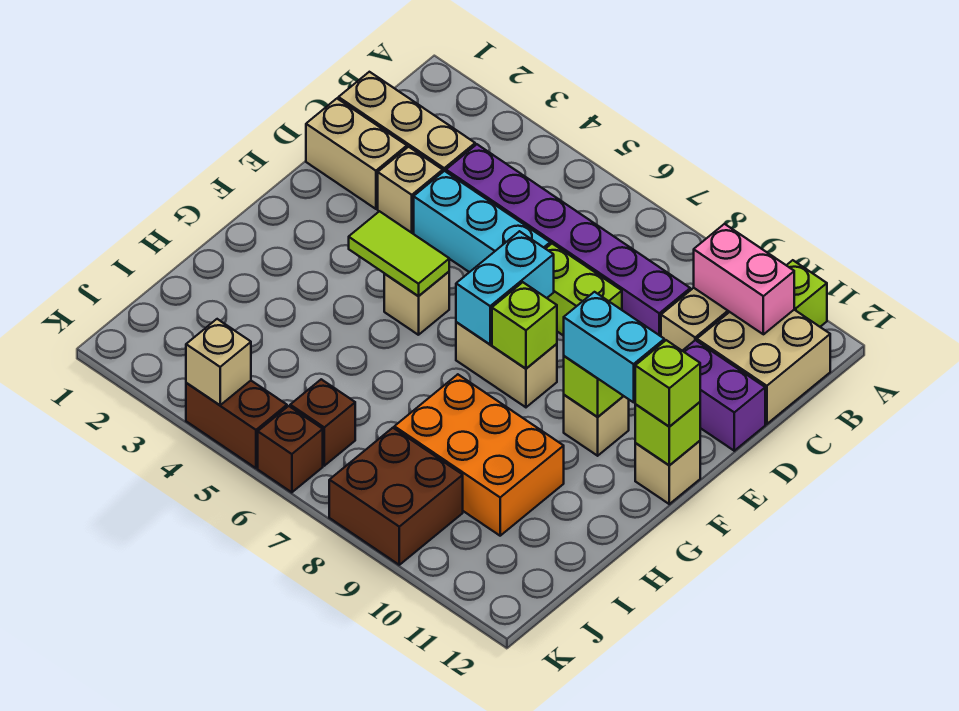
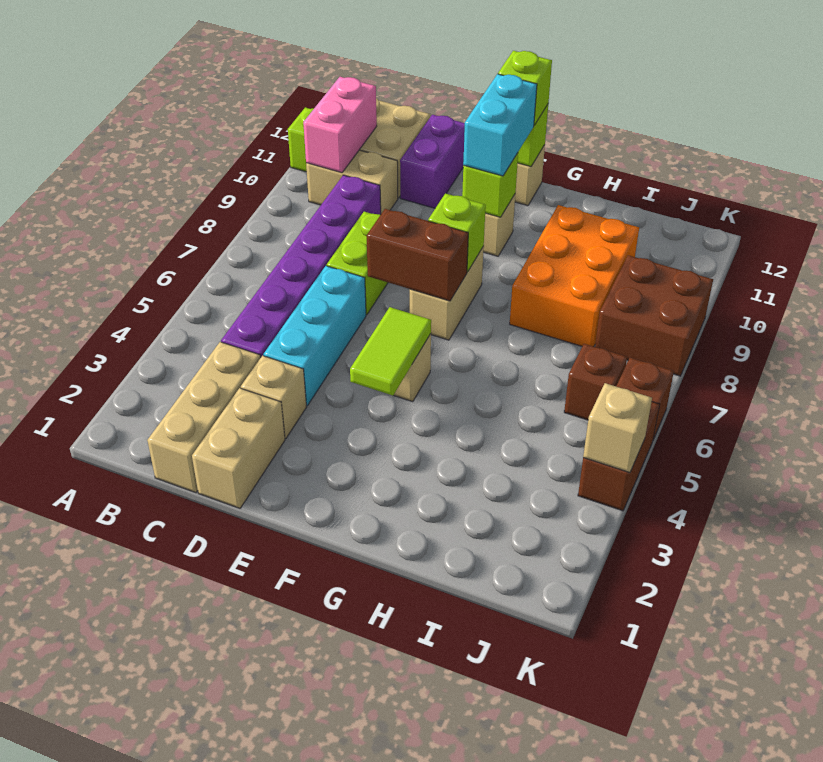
cyan brick E7:F7 level 2 -> brown brick E7:F7 level 2

